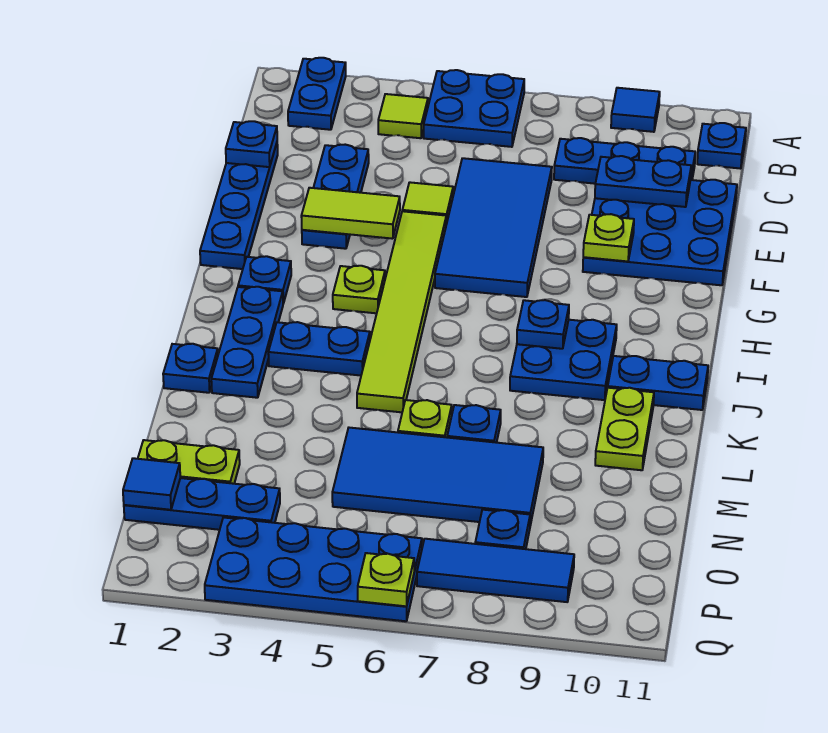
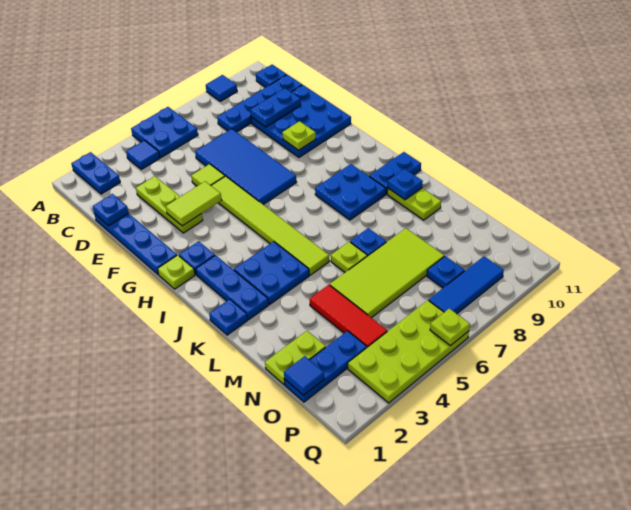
lime tile B4 level 1 -> blue tile B4 level 1
blue plate C8:C10 level 1 -> blue plate C8:C11 level 1
blue plate D3:F3 level 1 -> lime plate D3:F3 level 1
lime plate H4 level 1 -> lime plate H1 level 1
blue plate I8 level 2 -> blue plate K10 level 2
blue plate J3:J4 level 1 -> blue plate J3:K4 level 1
none -> red tile M4:O4 level 1
blue tile M5:N8 level 1 -> lime tile M5:N8 level 1
blue plate P3:Q6 level 1 -> lime plate P3:Q6 level 1

